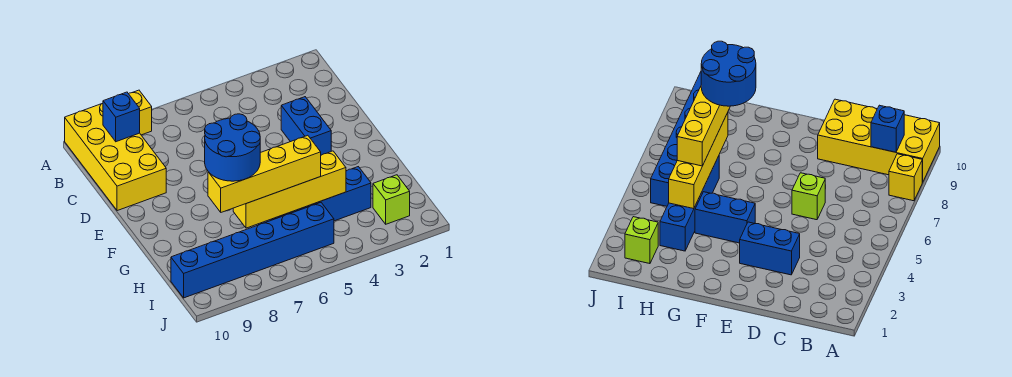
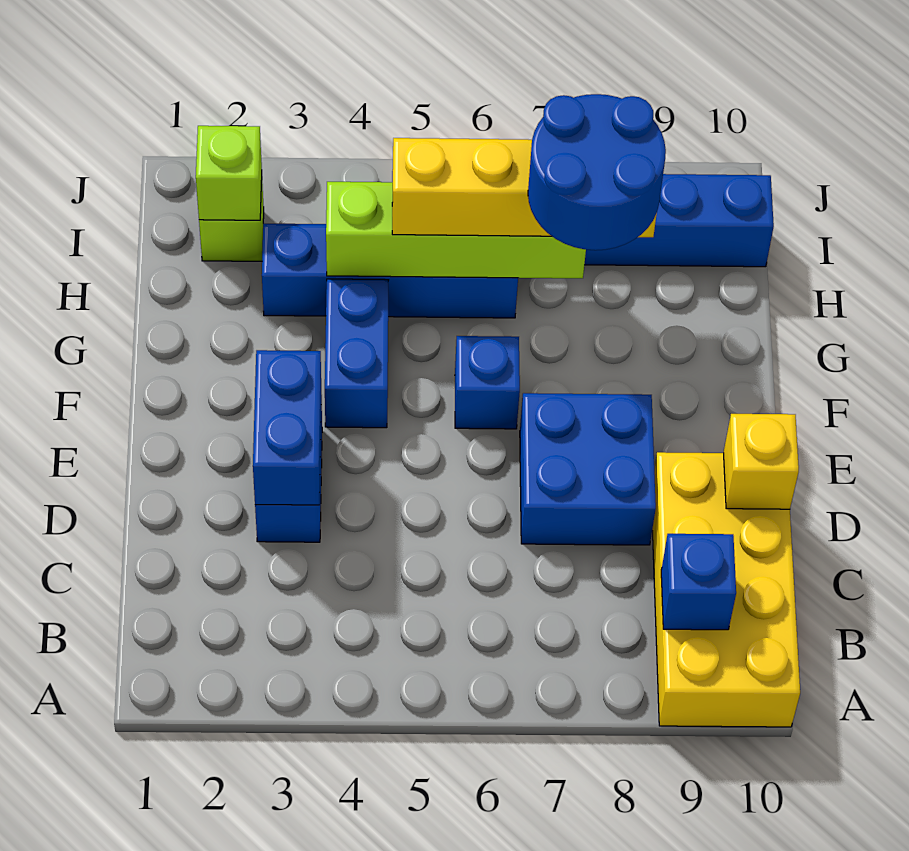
yellow brick A8 level 1 -> yellow brick D10 level 2
none -> blue brick D3:E3 level 2
lime brick D6 level 1 -> lime brick I2 level 2
none -> blue brick D7:E8 level 1
none -> blue brick F6 level 1
yellow brick H4:H7 level 2 -> lime brick H4:H7 level 2

